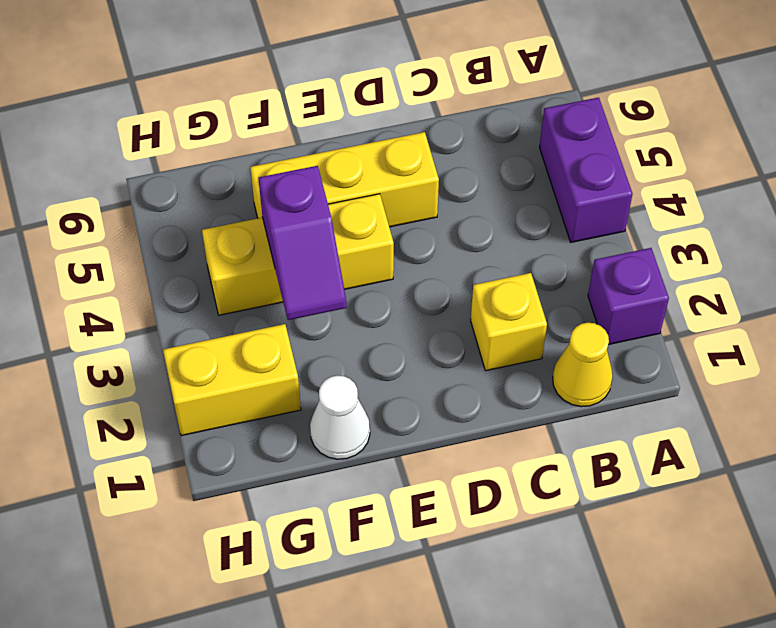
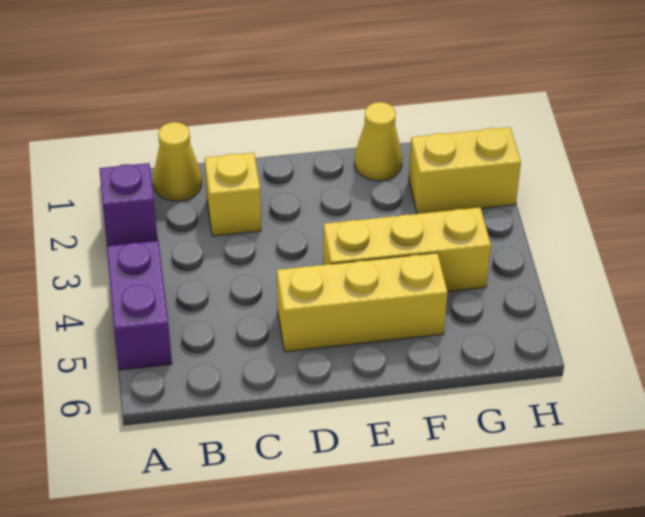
white cone F1 level 1 -> yellow cone F1 level 1
purple slope F3:F4 level 2 top 4 -> none

